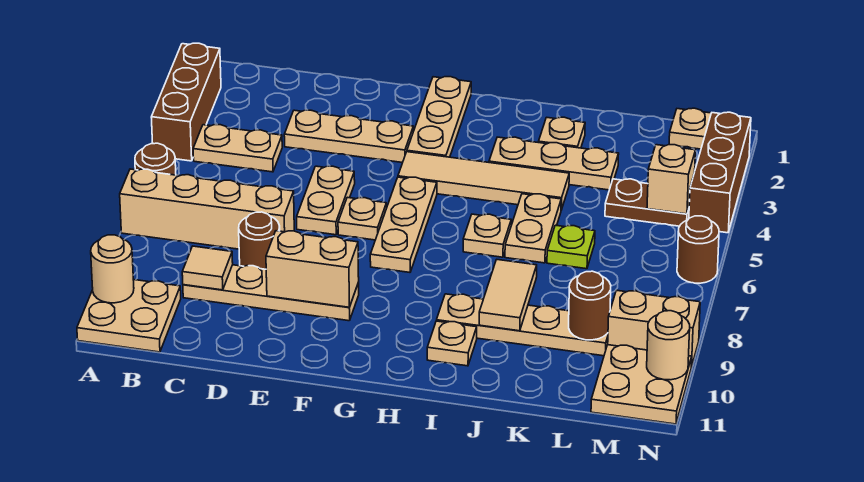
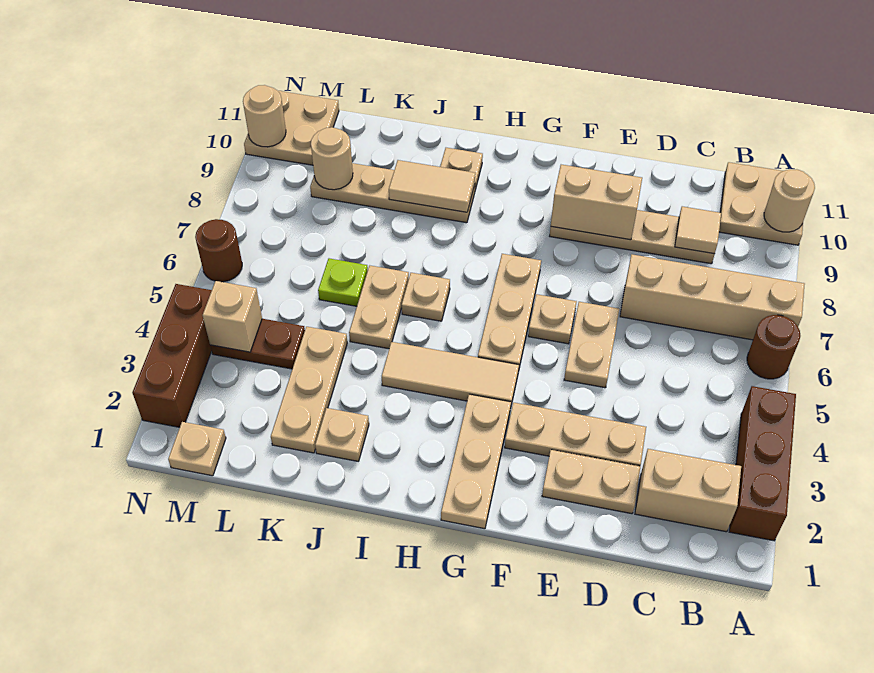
tan plate B4:C4 level 1 -> tan plate D2:E2 level 1
brown round brick D8 level 1 -> none
tan tile G4:J4 level 1 -> tan tile G4:I4 level 1
tan plate I3:K3 level 1 -> tan plate K2:K4 level 1
tan tile J8:J9 level 2 -> tan tile I9:J9 level 2
brown round brick L9 level 2 -> tan round brick L9 level 2
tan brick M9:N9 level 1 -> tan brick B2:C2 level 1

